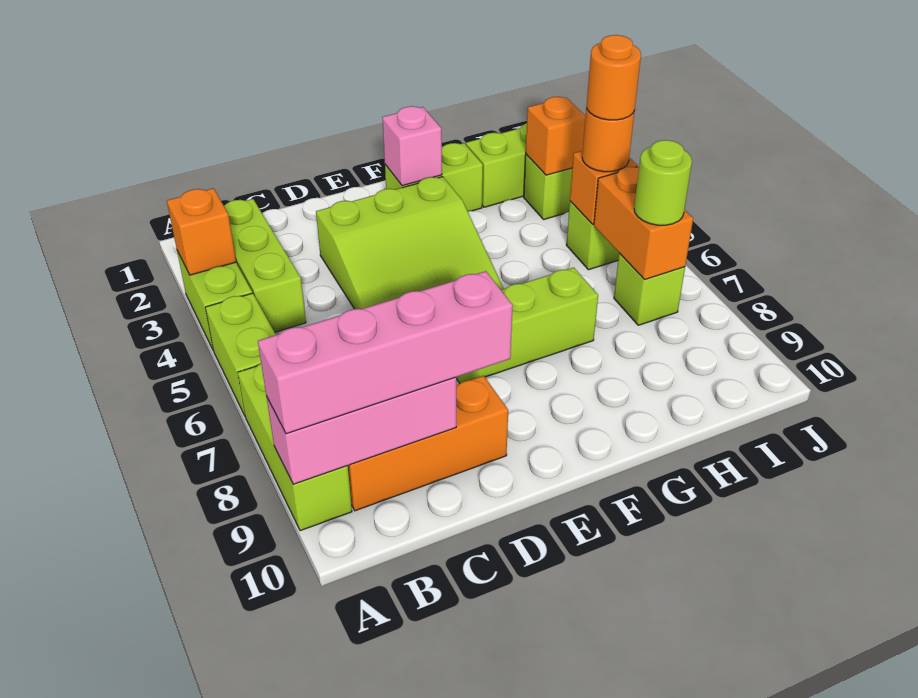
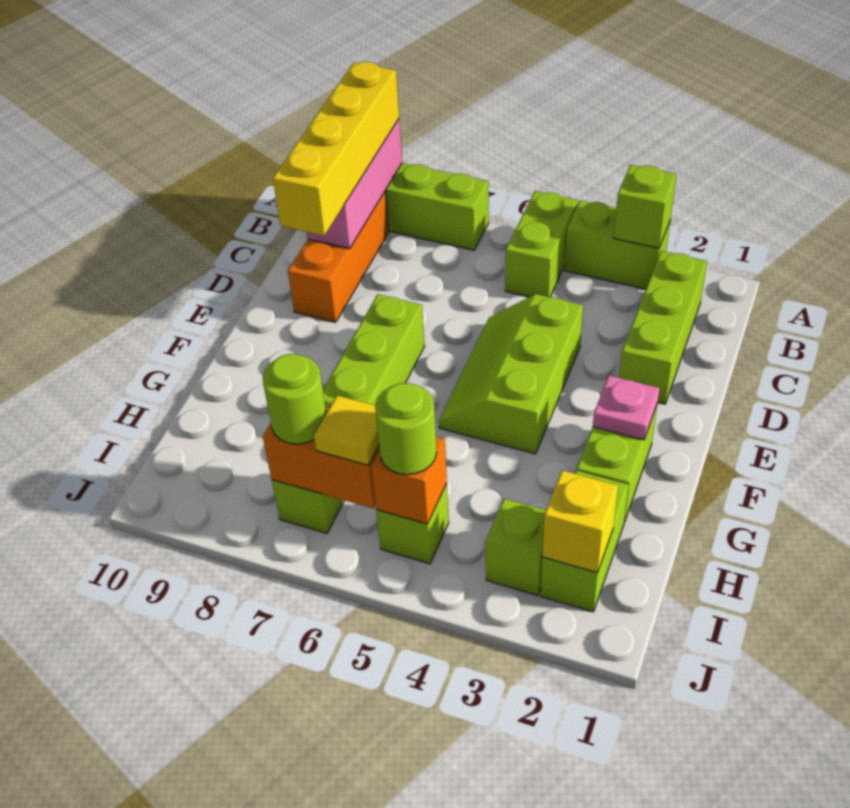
orange brick A3 level 2 -> lime brick A3 level 2
lime brick A5:A6 level 1 -> lime brick A5:B5 level 1
pink brick A9:D9 level 3 -> yellow brick A9:D9 level 3
lime brick B2:B4 level 1 -> lime brick B2:D2 level 1
lime slope D3:F5 level 1 top 3 -> lime slope D4:F5 level 1 top 4
pink brick F2 level 2 -> pink plate F2 level 2
none -> yellow brick I2 level 2
orange brick I3 level 2 -> none
orange round brick I5 level 3 -> lime round brick I5 level 3
orange round brick I5 level 4 -> none
none -> yellow tile I6 level 3

